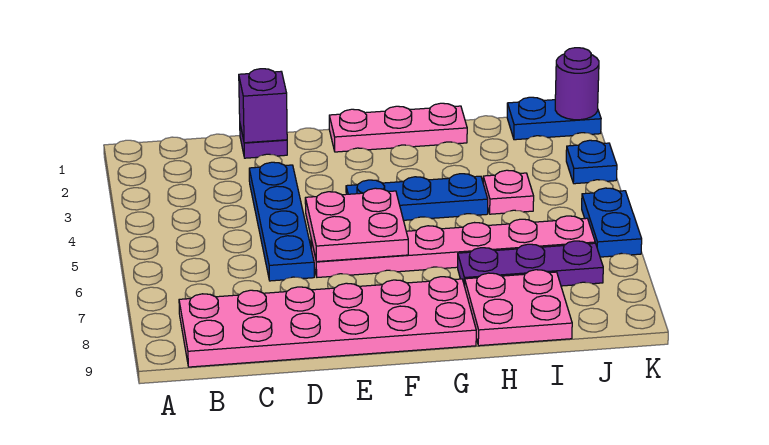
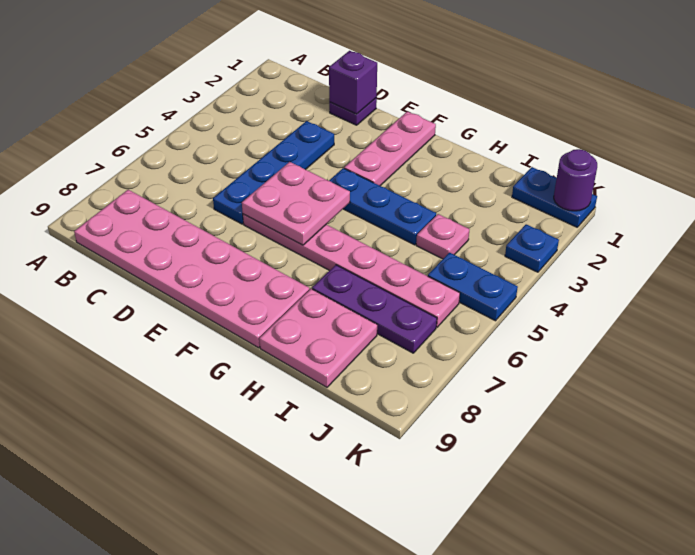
pink plate F1:H1 level 1 -> pink plate F1:F3 level 1
blue plate K5:K6 level 1 -> blue plate J5:K5 level 1

